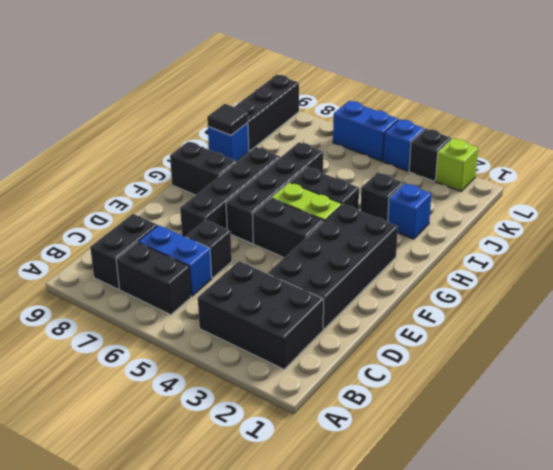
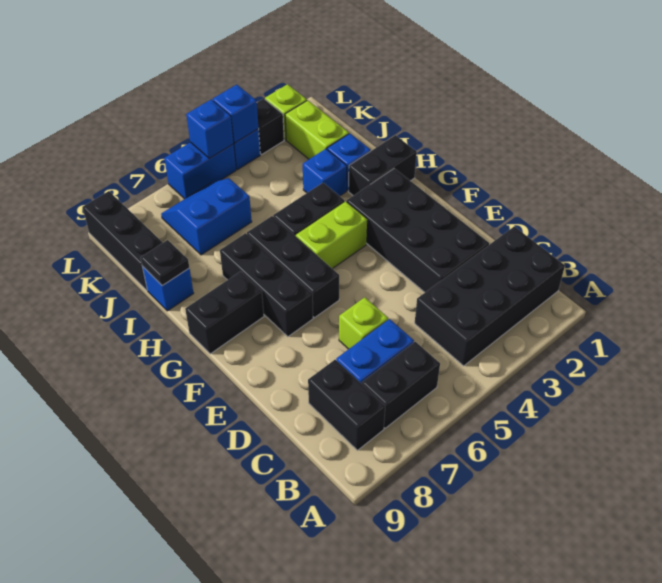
black brick B2:C4 level 1 -> black brick B1:C4 level 1
black brick D6 level 1 -> lime brick D6 level 1
black brick E7:H7 level 1 -> black brick F7:H7 level 1
black brick F4:F5 level 1 -> black brick H1:H2 level 1
black brick F6:I6 level 1 -> black brick F6:H6 level 1
black brick I3 level 1 -> blue brick I3 level 1
black tile I9 level 2 -> black plate I9 level 2
none -> lime brick J2:K2 level 1
none -> blue slope J6:K7 level 1 top J
none -> blue brick L4 level 2
none -> blue brick L5 level 2

